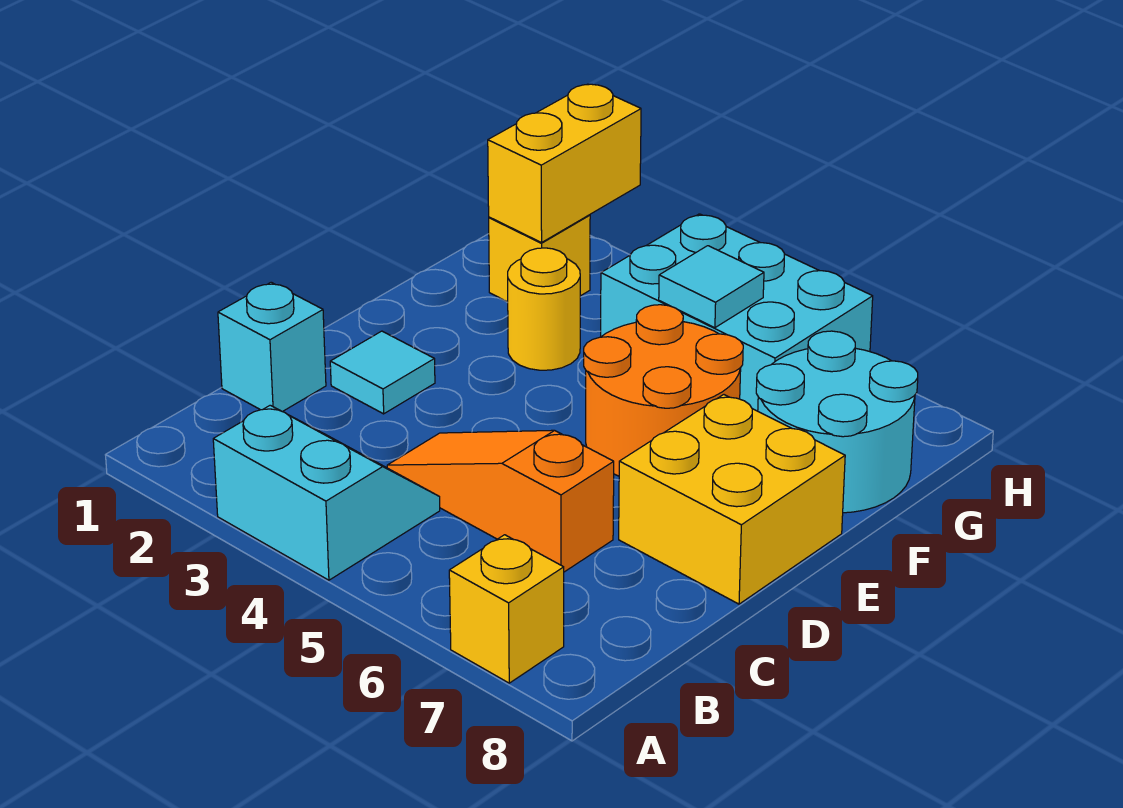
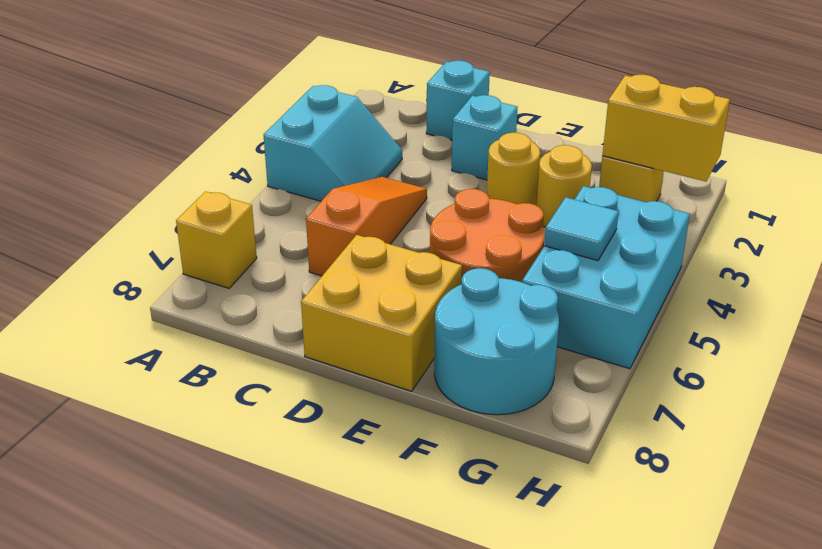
cyan tile D2 level 1 -> cyan brick D2 level 1
none -> yellow round brick E3 level 1

